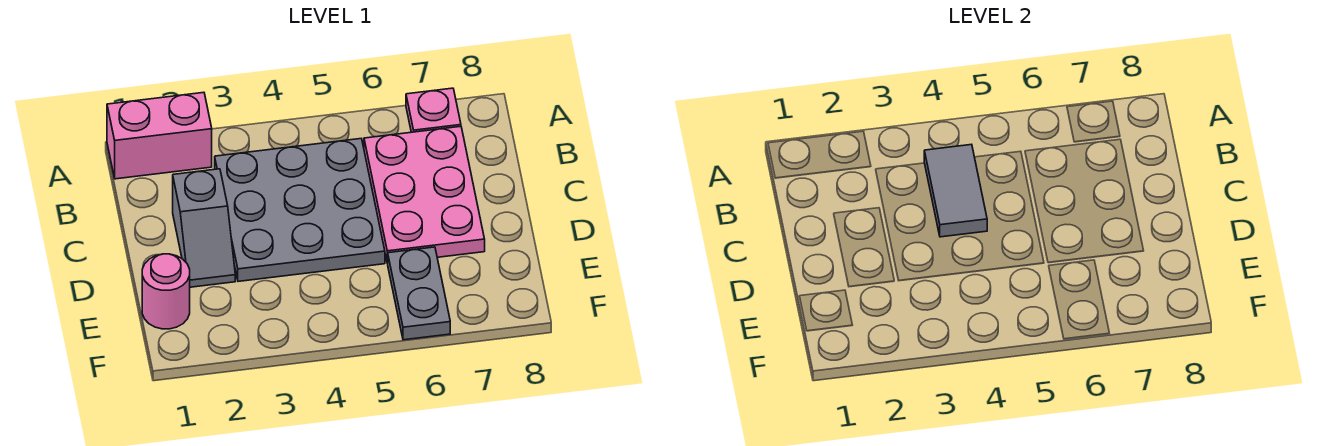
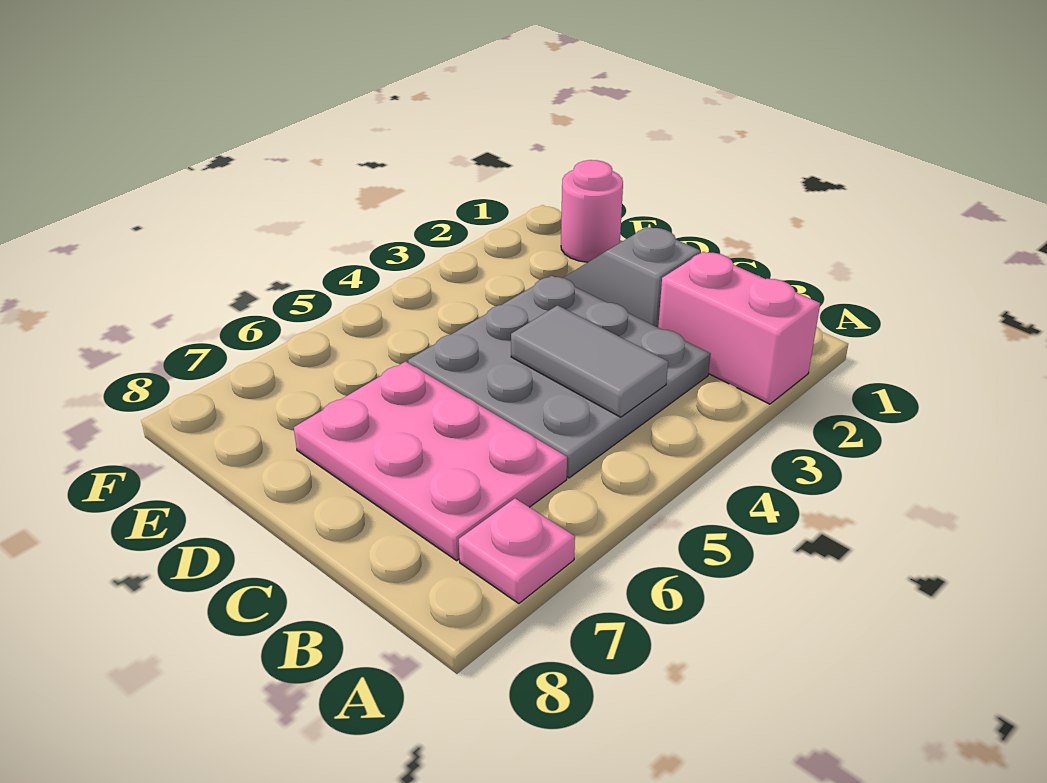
pink brick A1:A2 level 1 -> pink brick A2:B2 level 1
grey plate E6:F6 level 1 -> none

